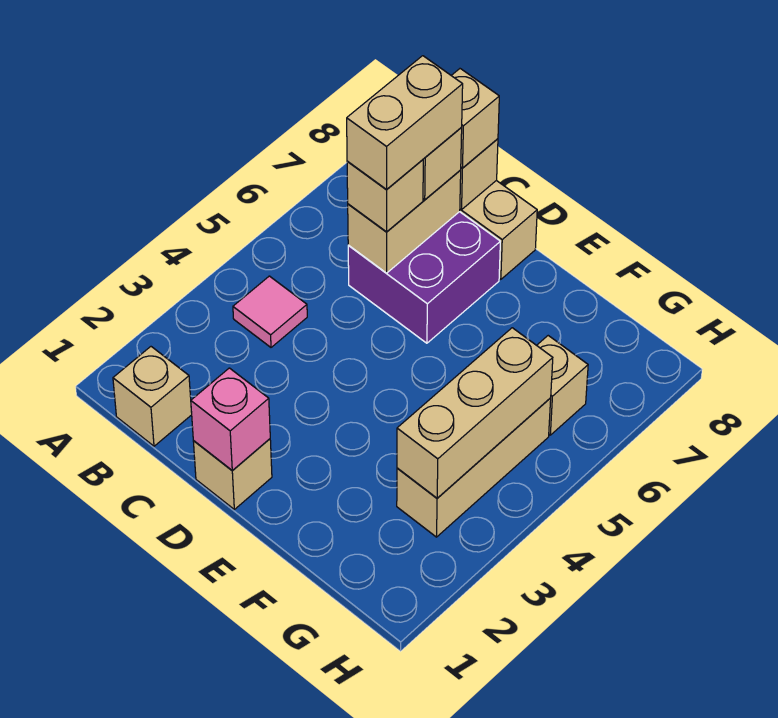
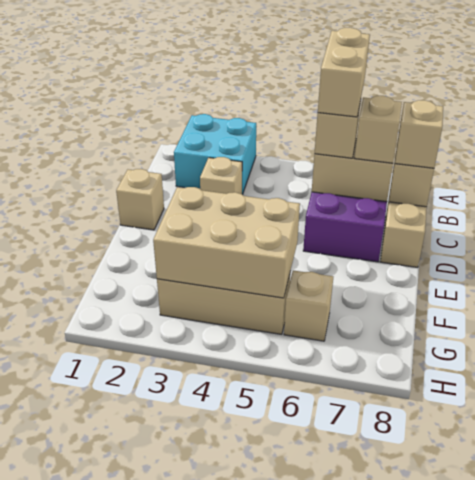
none -> cyan brick A2:B3 level 1
tan brick B1 level 1 -> tan brick C3 level 1
pink tile B4 level 1 -> none
tan brick C6:C7 level 4 -> tan brick B6:C6 level 4
pink brick D1 level 2 -> none
tan brick G3:G5 level 2 -> tan brick F3:G5 level 2

